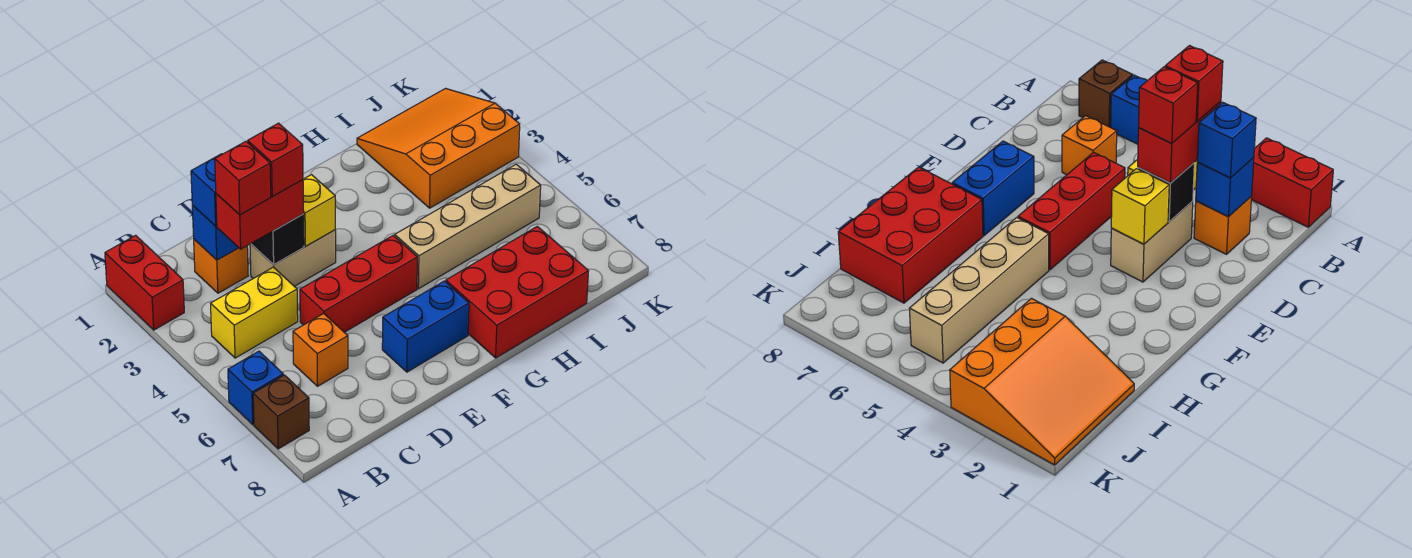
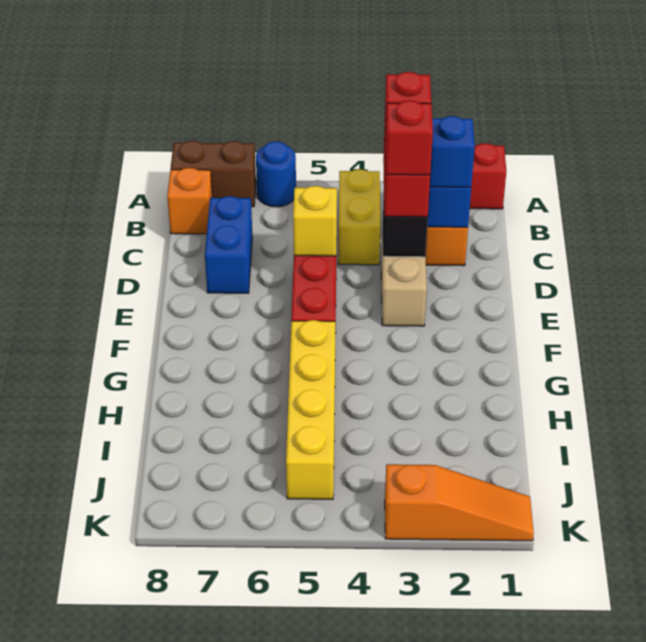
blue brick A6 level 1 -> blue round brick A6 level 1
brown brick A7 level 1 -> brown brick A7:A8 level 1
orange brick C6 level 1 -> orange brick B8 level 1
yellow brick E3 level 2 -> yellow brick D5 level 2
blue brick E7:F7 level 1 -> blue brick C7:D7 level 1
tan brick G5:J5 level 1 -> yellow brick G5:J5 level 1
red brick G7:I8 level 1 -> none
orange slope I1:K3 level 1 top 3 -> orange slope K1:K3 level 1 top 3

